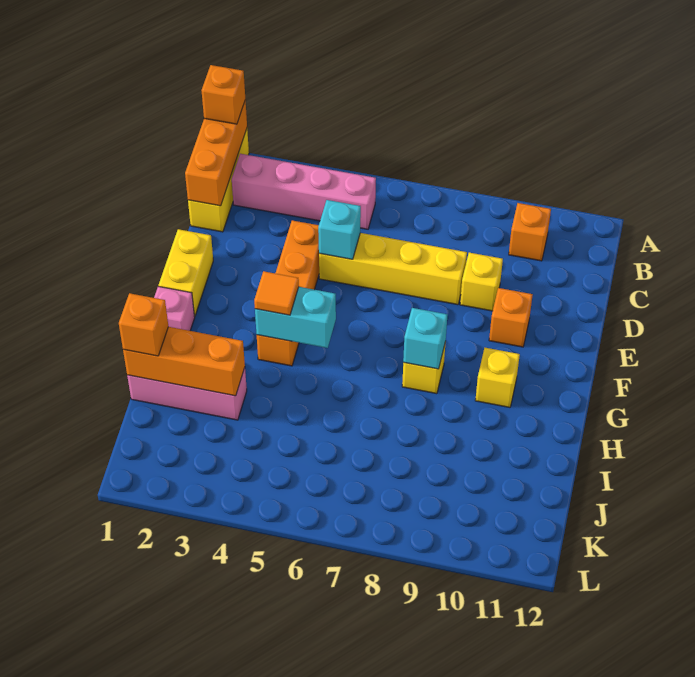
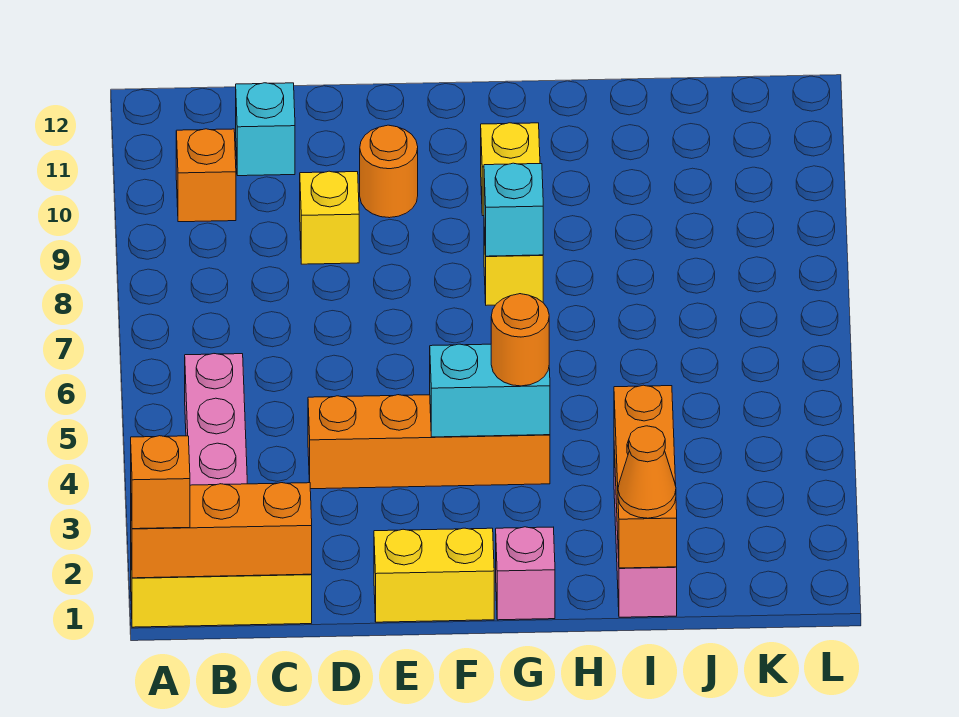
yellow brick D5:D8 level 1 -> none
cyan brick D5 level 2 -> cyan brick C11 level 1
orange brick E10 level 1 -> orange round brick E10 level 1
cyan brick G4:G5 level 2 -> cyan brick F4:G4 level 2
orange tile G4 level 3 -> orange round brick G4 level 3
orange brick I1 level 3 -> orange cone I1 level 3

